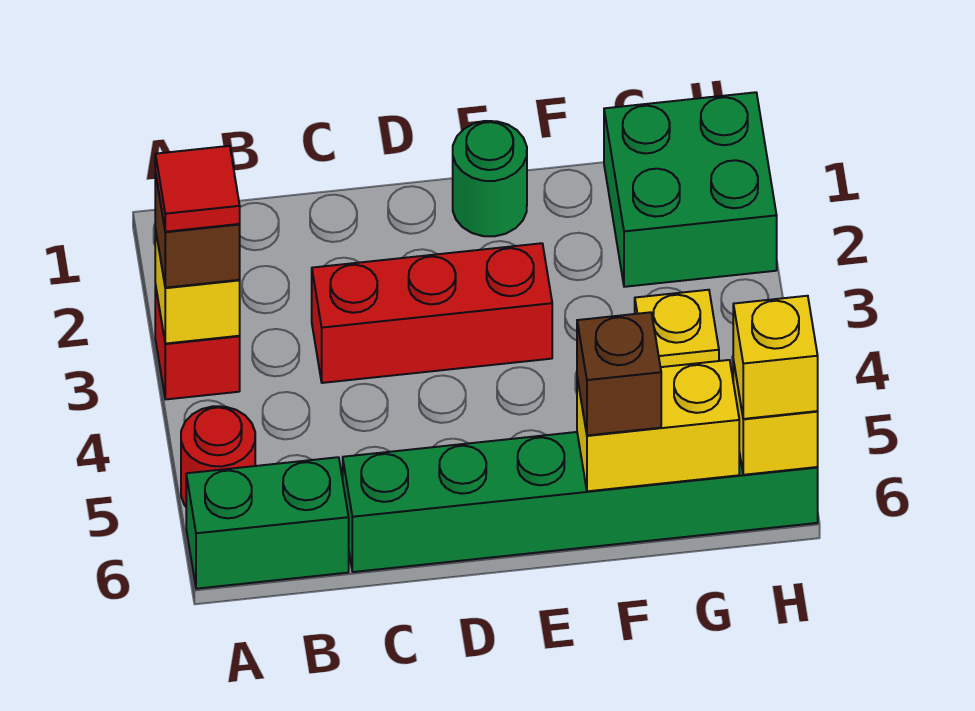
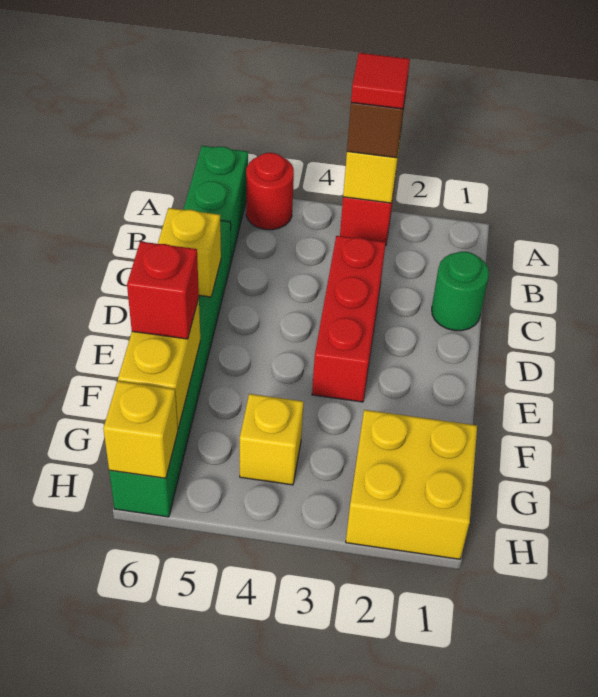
green round brick E1 level 1 -> green round brick C1 level 1
brown brick F6 level 3 -> red brick F6 level 3
green brick G1:H2 level 1 -> yellow brick G1:H2 level 1
yellow brick H6 level 3 -> yellow brick D6 level 2

